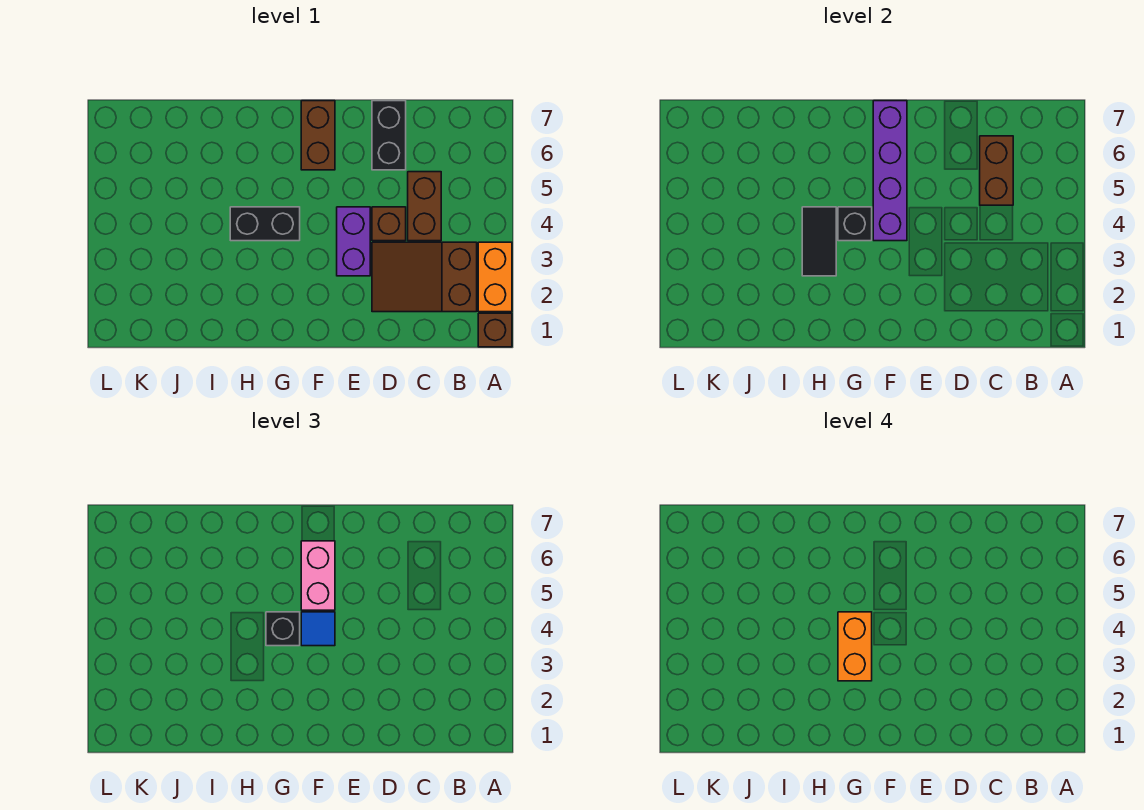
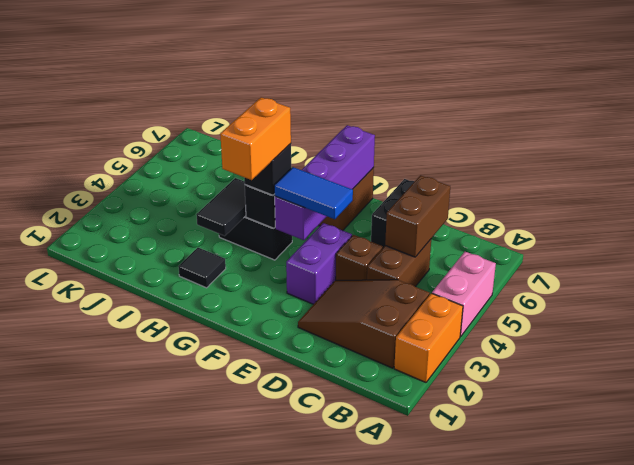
brown brick A1 level 1 -> none
blue tile F4 level 3 -> blue tile E4:F4 level 3
pink brick F5:F6 level 3 -> pink brick A4:A5 level 1
none -> black tile H2 level 1

